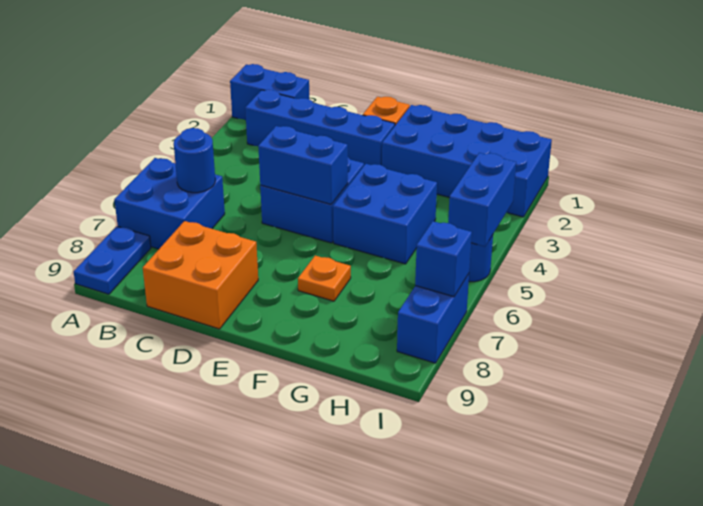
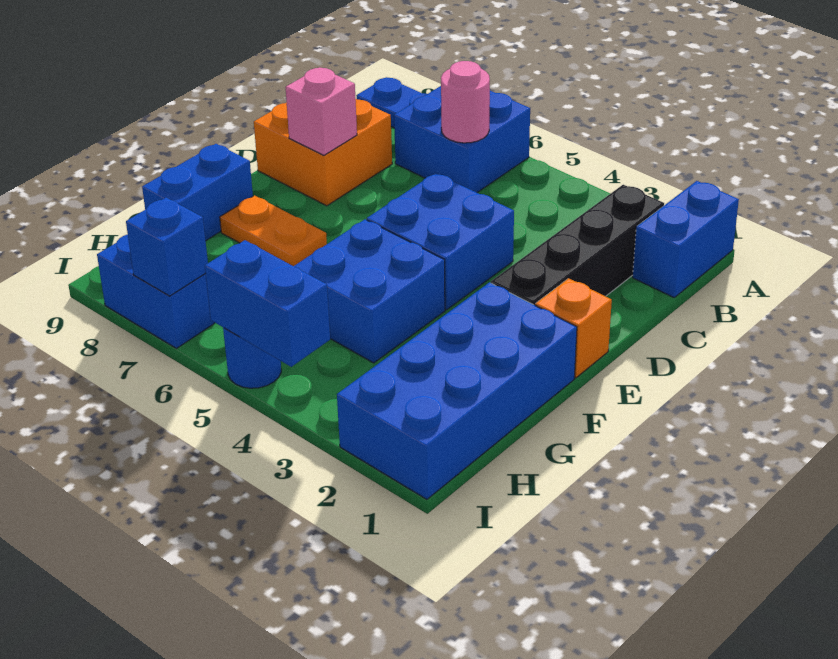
blue brick B2:E2 level 1 -> black brick B2:E2 level 1
blue round brick B6 level 2 -> pink round brick B6 level 2
blue brick D5:E5 level 2 -> blue brick F9:G9 level 1
none -> pink brick D8 level 2
orange plate F7 level 1 -> orange plate F7:F8 level 1

